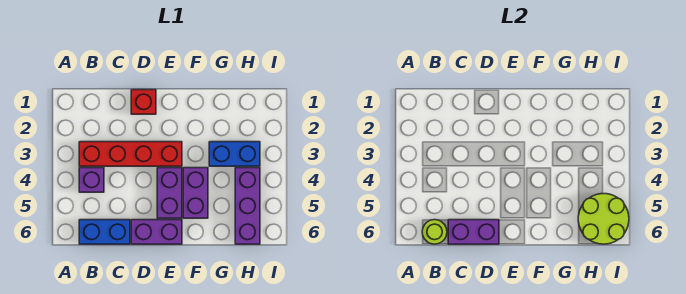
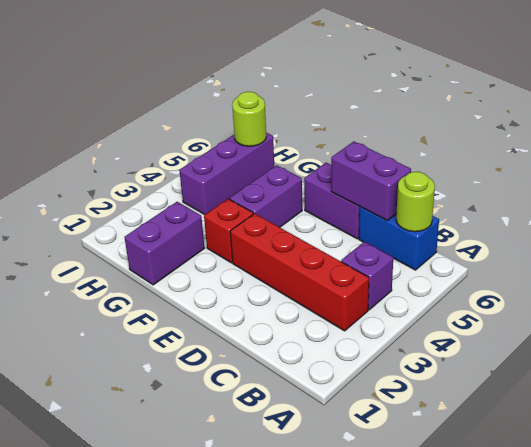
red brick D1 level 1 -> red brick F3 level 1
purple brick E4:E5 level 1 -> purple brick G1:G2 level 1
blue brick G3:H3 level 1 -> none
lime round brick H5:I6 level 2 -> lime round brick H6 level 2

